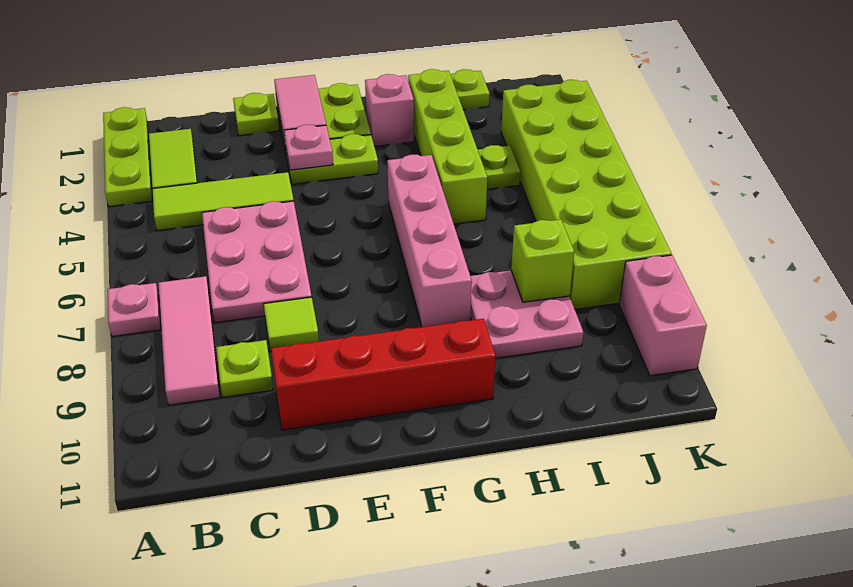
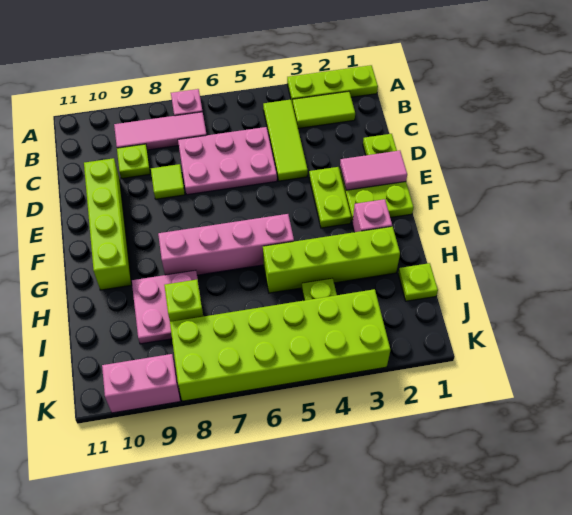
red brick D10:G10 level 1 -> lime brick D10:G10 level 1
pink plate E3 level 2 -> none

